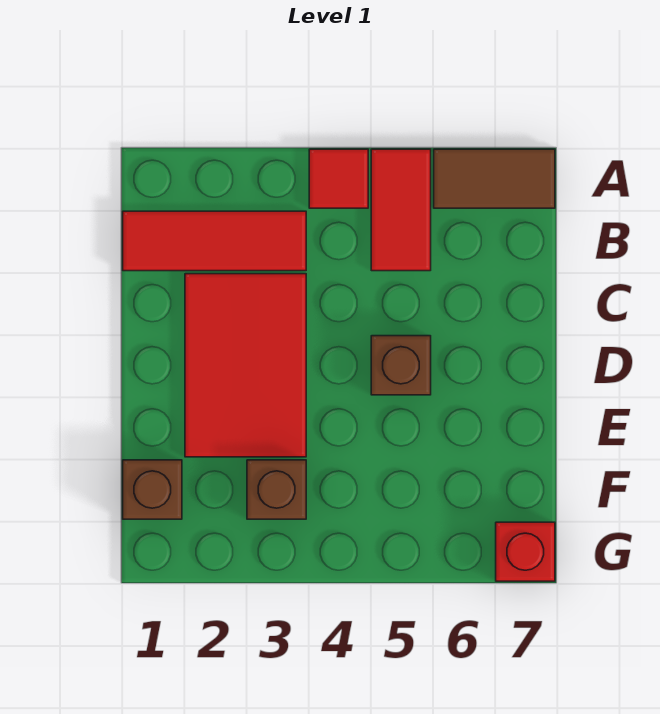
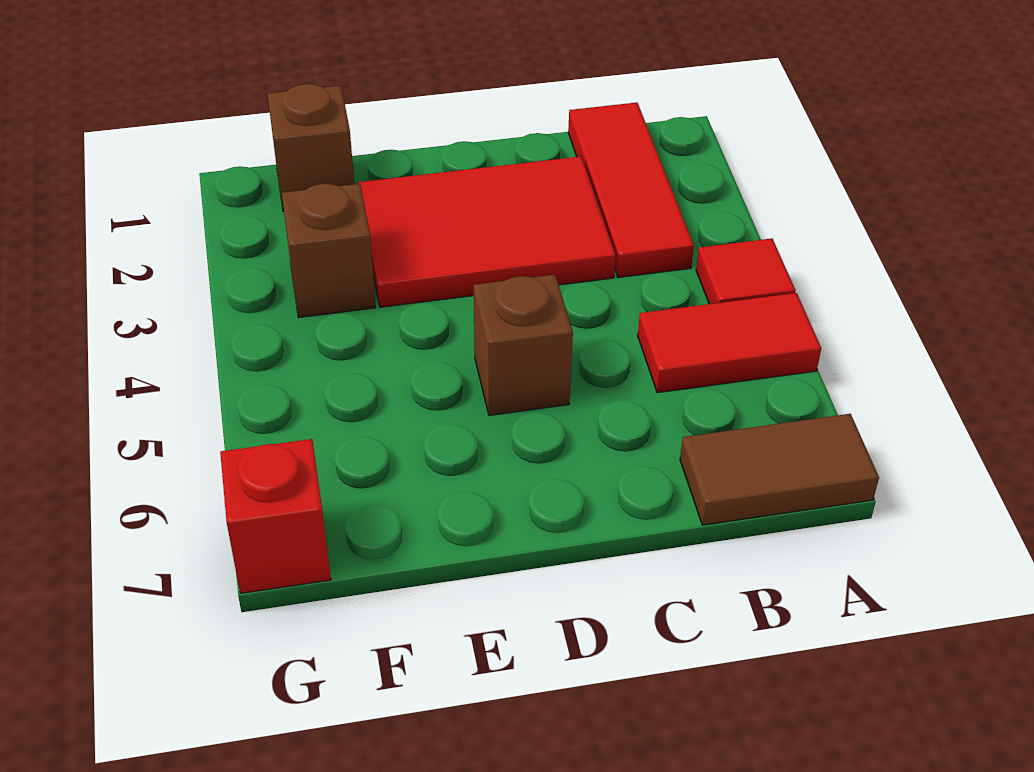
brown tile A6:A7 level 1 -> brown tile A7:B7 level 1

